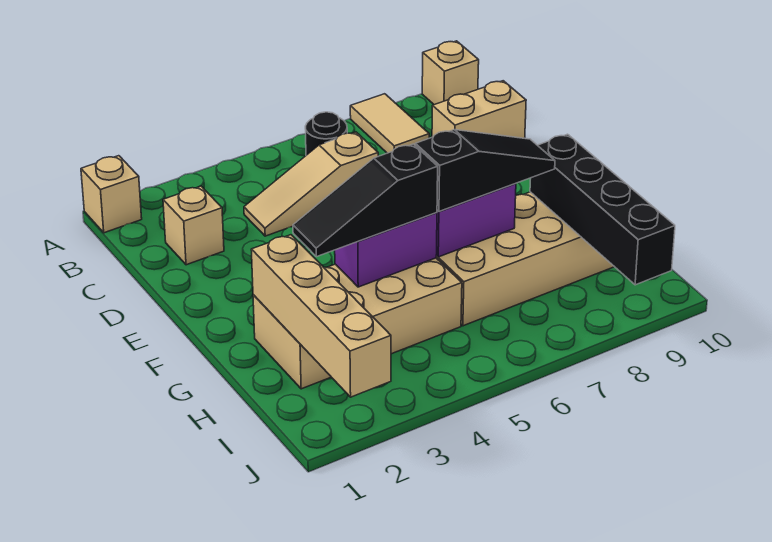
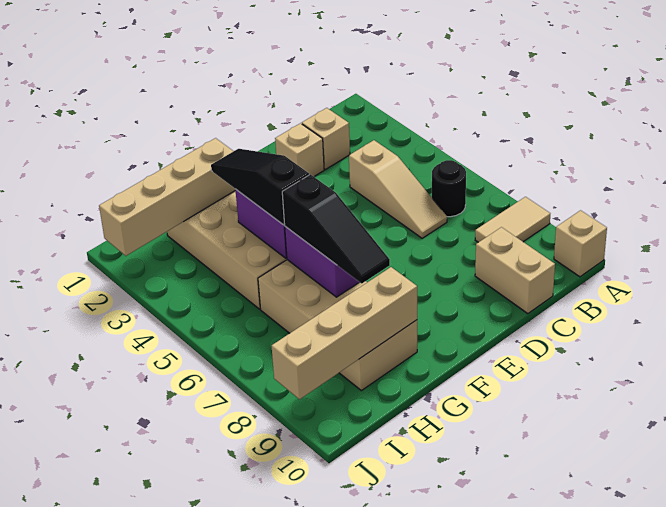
tan brick A1 level 1 -> tan brick D2 level 1
tan slope C4:C6 level 1 top 6 -> tan slope C4:C6 level 1 top 4
black brick G9:J9 level 2 -> tan brick G9:J9 level 2

